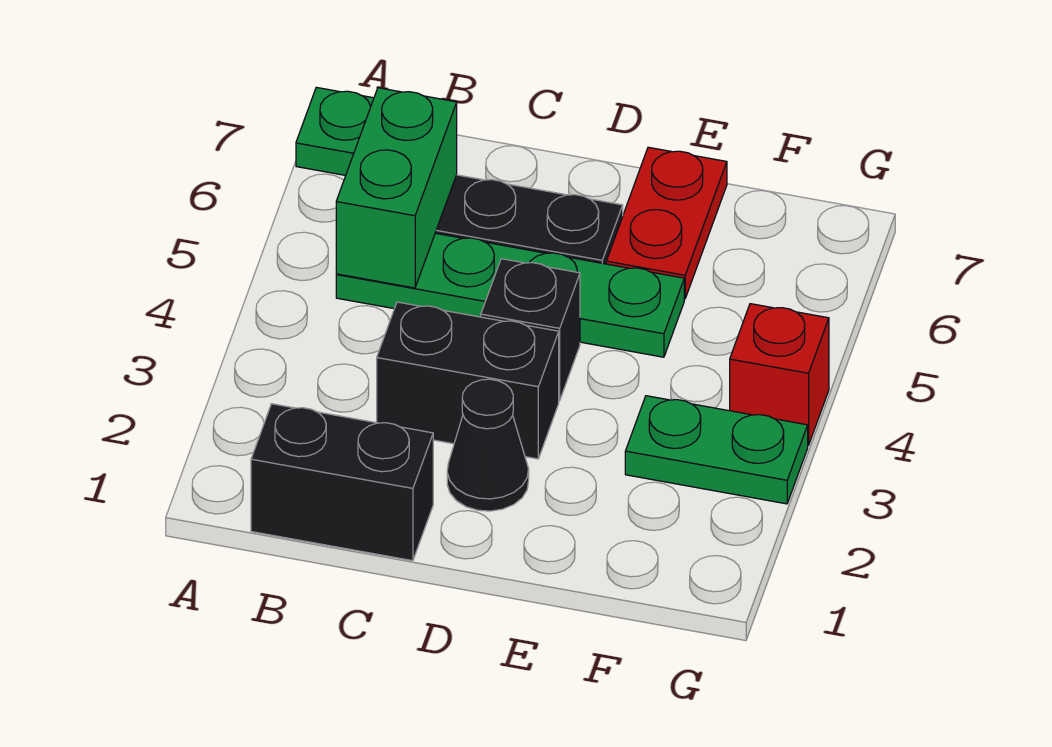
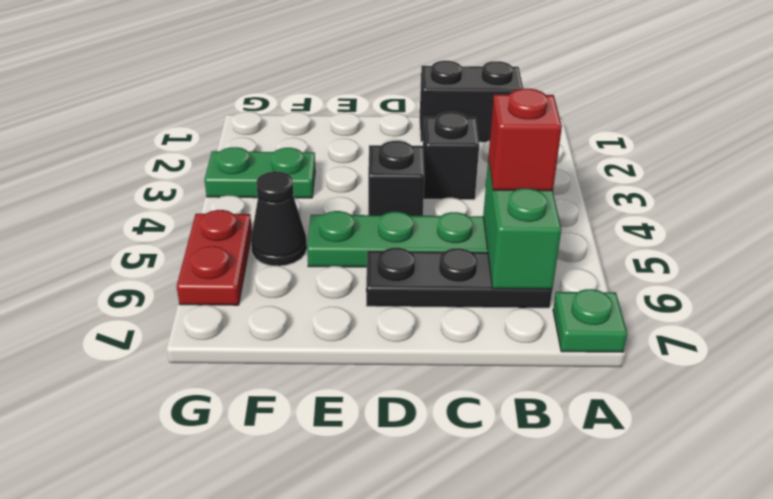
black brick C3:D3 level 1 -> black brick C3 level 1
black cone D2 level 1 -> black cone F5 level 1
red plate E6:E7 level 1 -> red plate G5:G6 level 1
red brick G4 level 1 -> red brick B5 level 3

